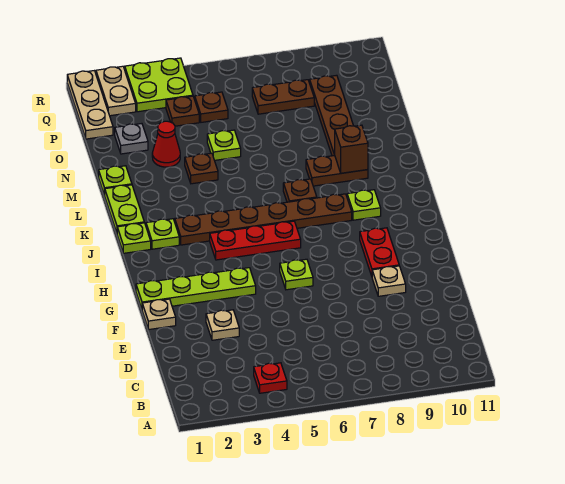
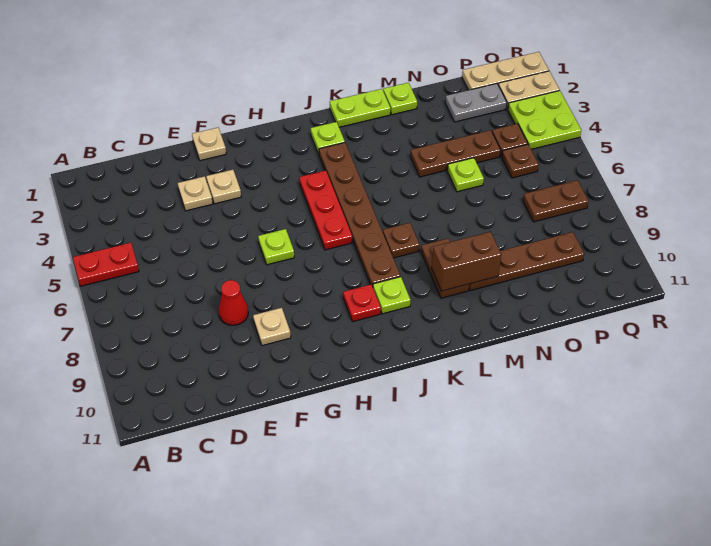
red plate B4 level 1 -> red plate I9 level 1
none -> tan plate F3 level 1
lime plate G1:G4 level 1 -> none
red plate G9:H9 level 1 -> red plate A5:B5 level 1
lime plate J1 level 1 -> none
brown brick L9 level 2 -> brown brick L9:M9 level 2
brown plate M4 level 1 -> brown plate M4:O4 level 1
red cone N3 level 1 -> red cone E8 level 1
grey plate O2 level 1 -> grey plate O2:P2 level 1
brown plate P7:P8 level 1 -> brown plate P7:Q7 level 1

